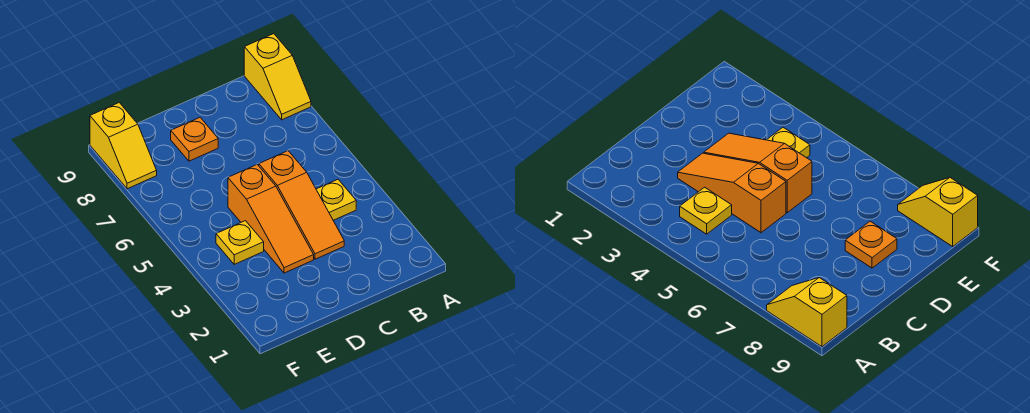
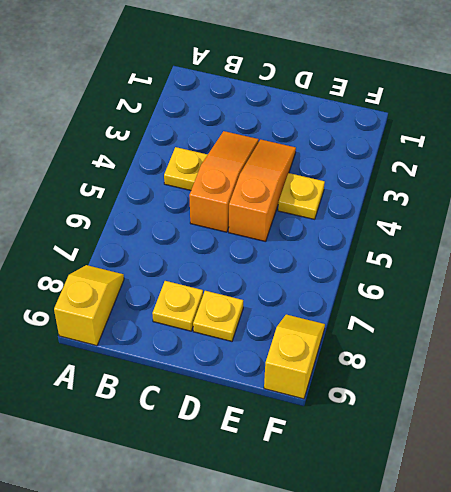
none -> yellow plate C8 level 1
orange plate D8 level 1 -> yellow plate D8 level 1

